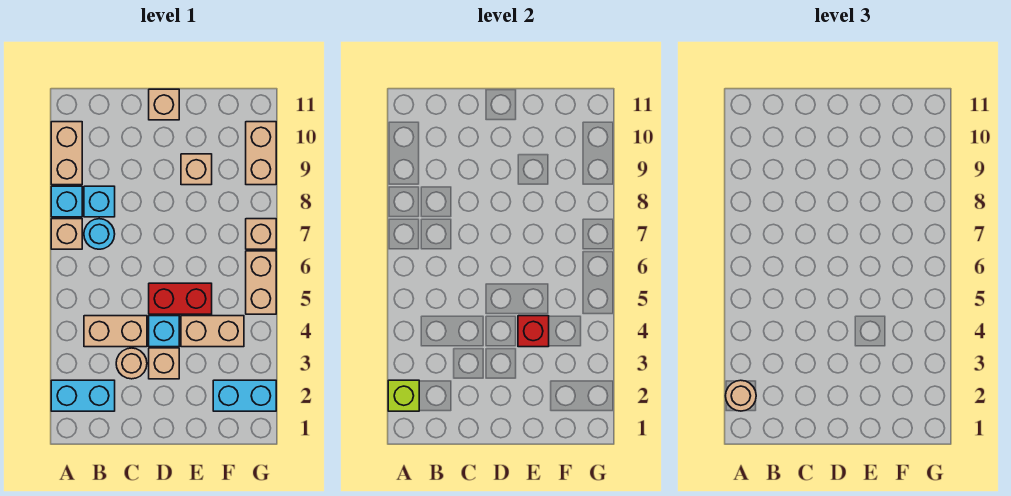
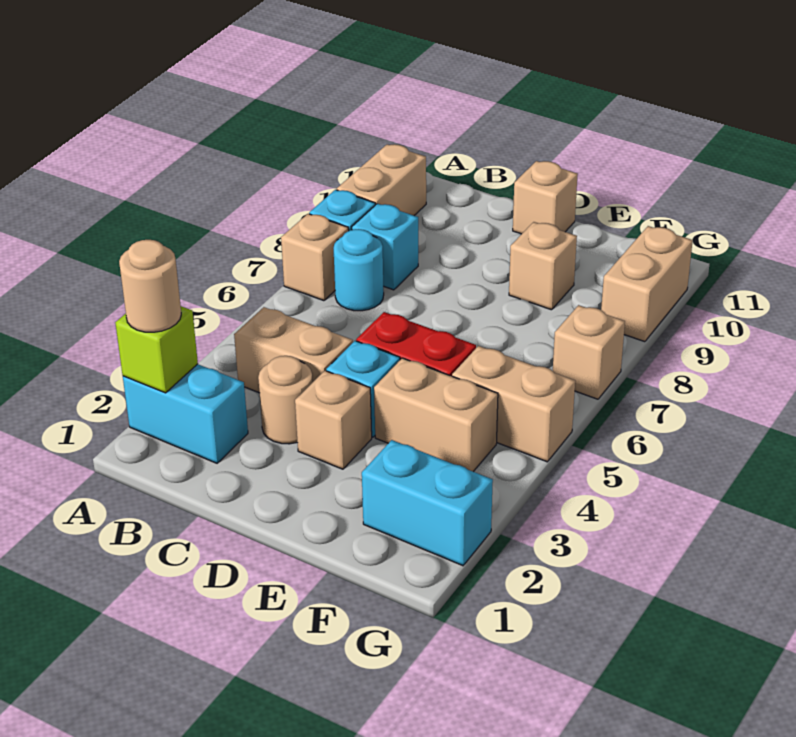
red brick E4 level 2 -> none
tan brick G5:G6 level 1 -> tan brick F5:G5 level 1

